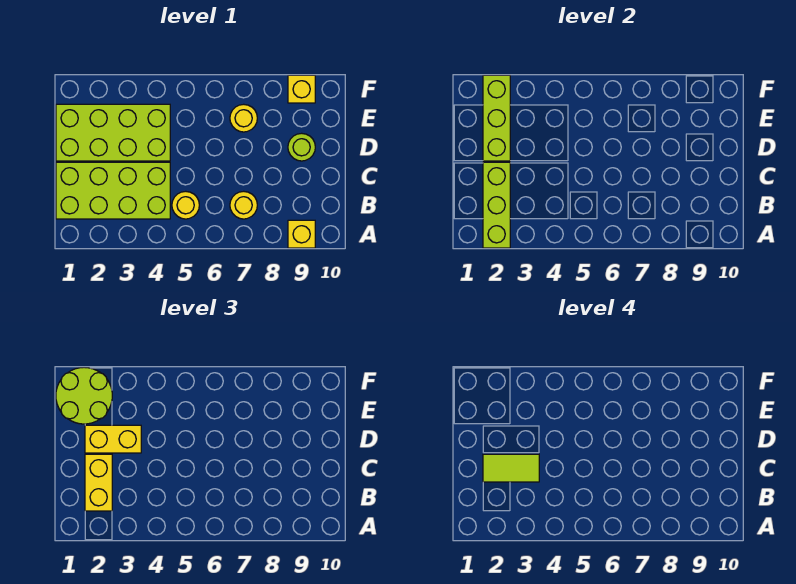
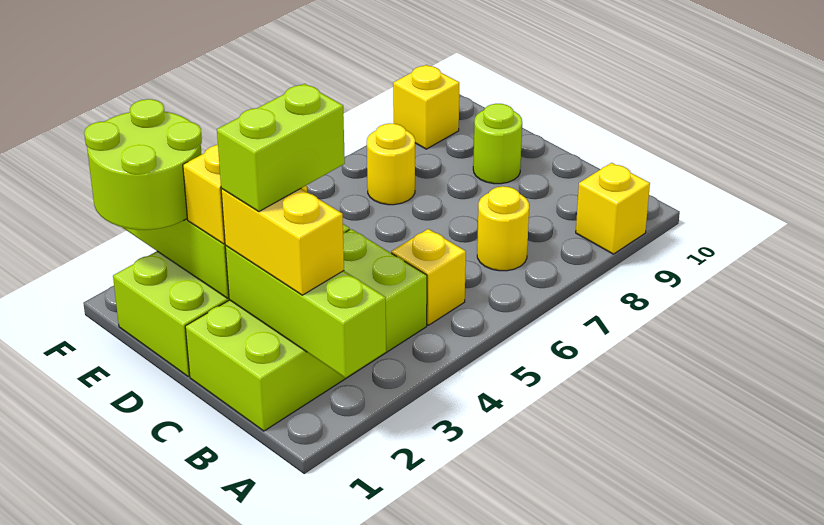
yellow round brick B5 level 1 -> yellow brick B5 level 1
lime tile C2:C3 level 4 -> lime brick C2:C3 level 4

